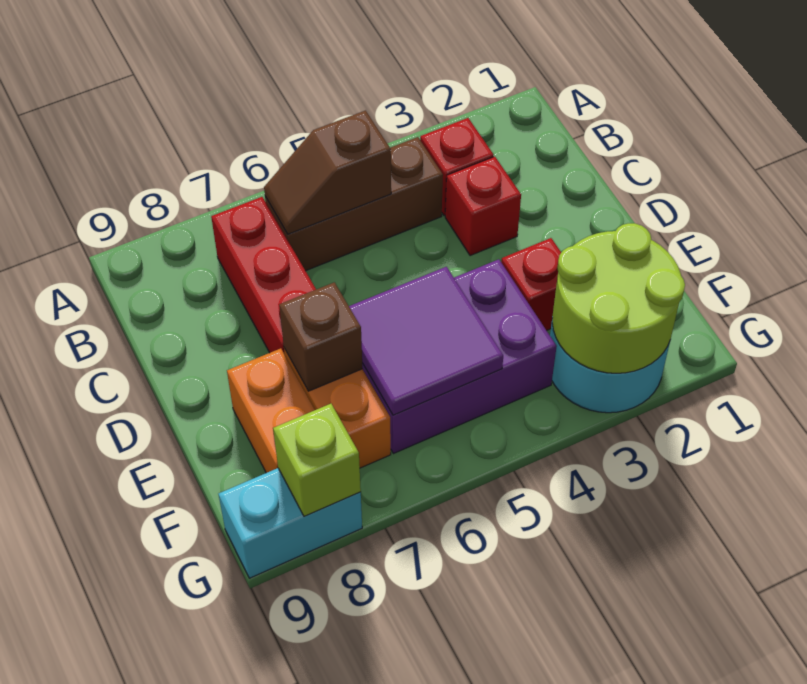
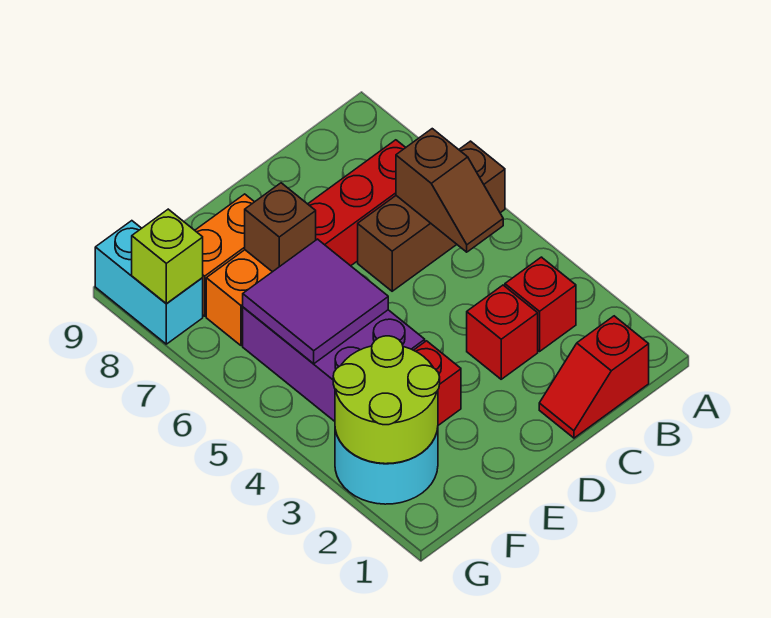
none -> red slope B1:C1 level 1 top B
brown brick B4:B6 level 1 -> brown brick A6:C6 level 1
brown slope B5:B6 level 2 top 5 -> brown slope B5:B6 level 2 top 6

